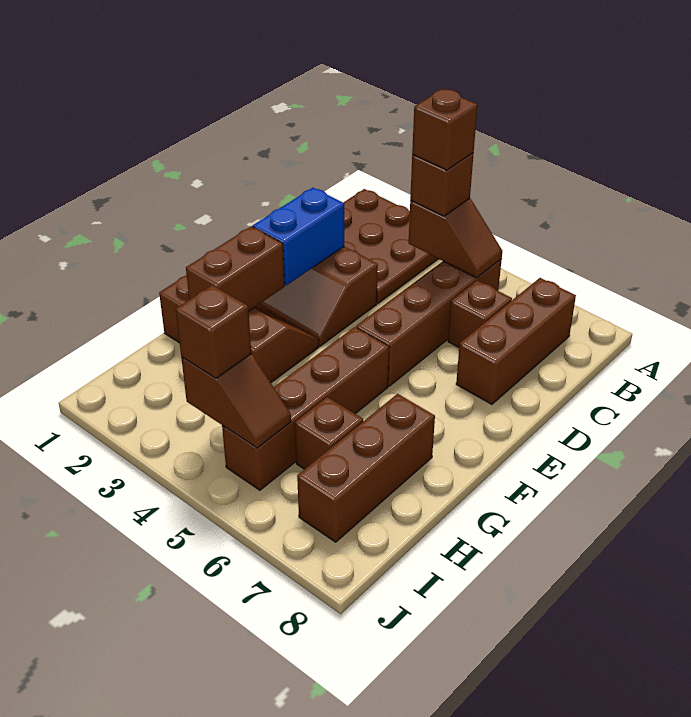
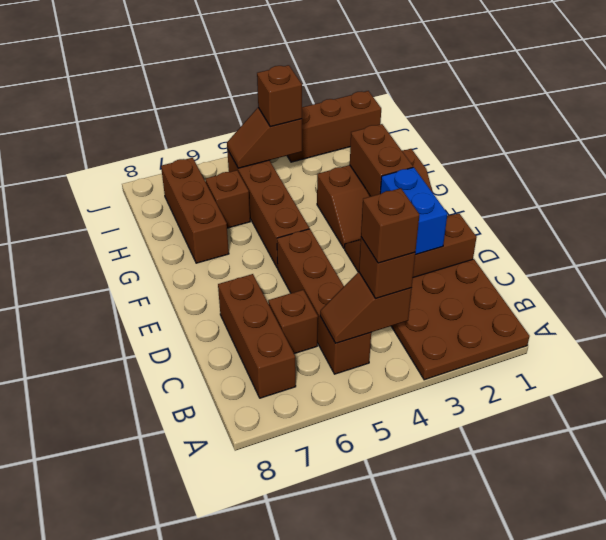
none -> brown brick J1:J3 level 1

